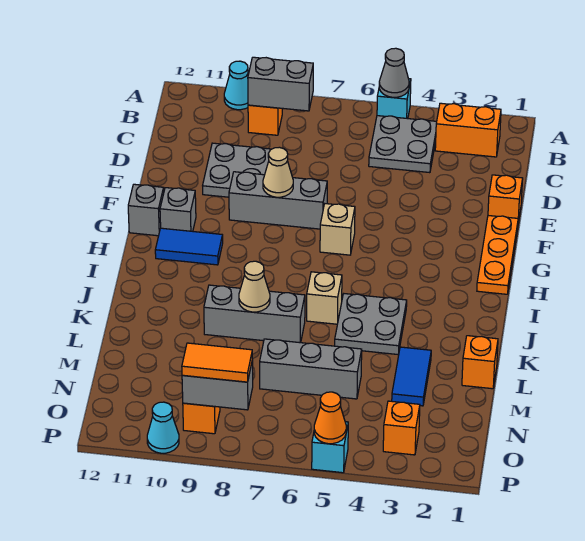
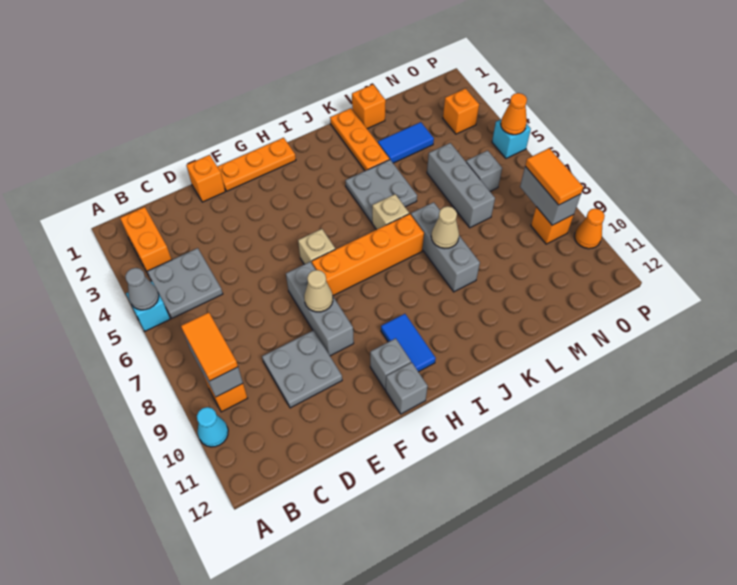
none -> orange tile B8:B9 level 3
none -> orange brick G7:J7 level 1
none -> orange plate K1:K3 level 1
none -> grey brick N6 level 1
cyan cone P10 level 1 -> orange cone P10 level 1

